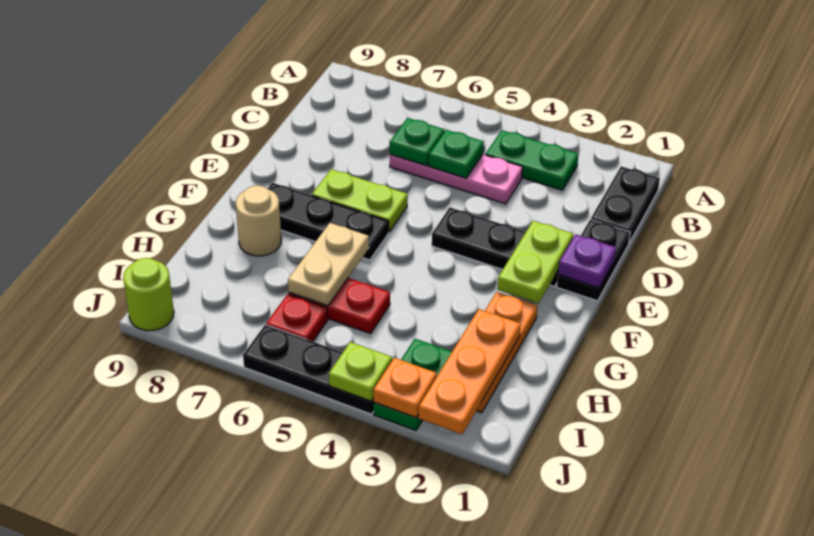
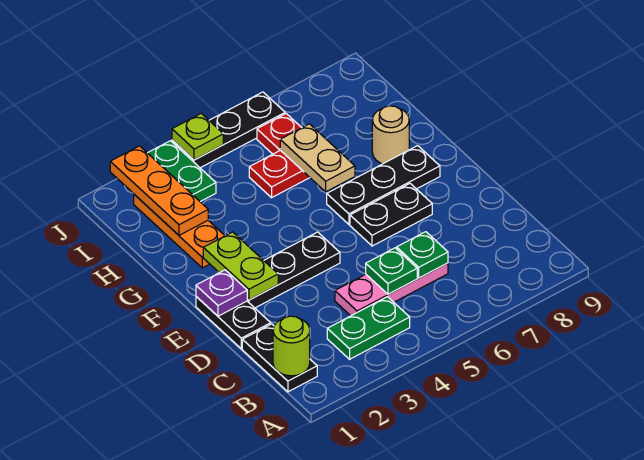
lime plate E6:E7 level 1 -> black plate E6:E7 level 1
orange plate J3 level 2 -> none
lime round brick J9 level 1 -> lime round brick B1 level 2

